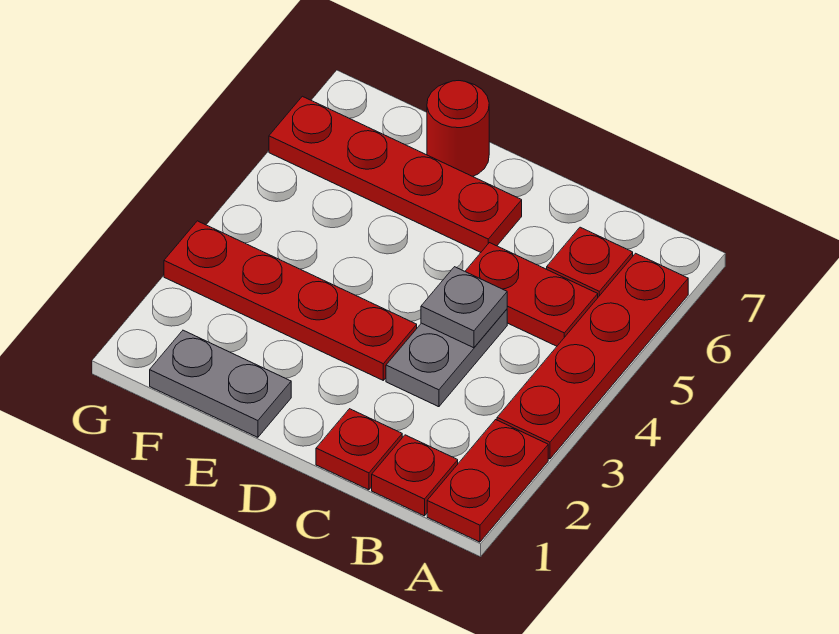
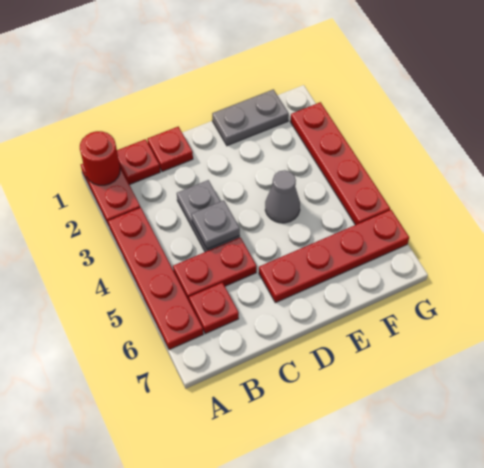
red plate D3:G3 level 1 -> red plate G2:G5 level 1
none -> grey cone E4 level 1
red round brick E7 level 1 -> red round brick A1 level 2

